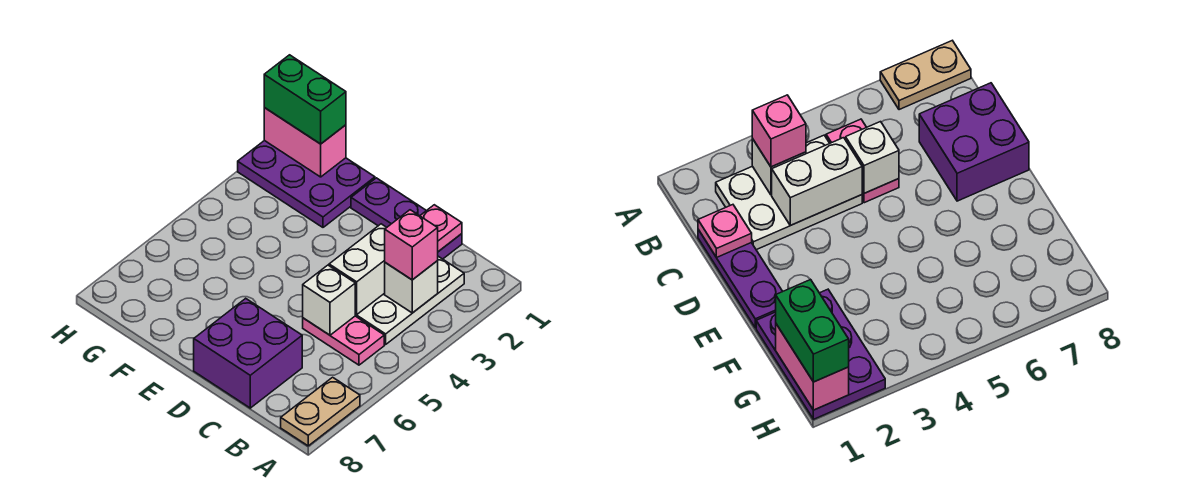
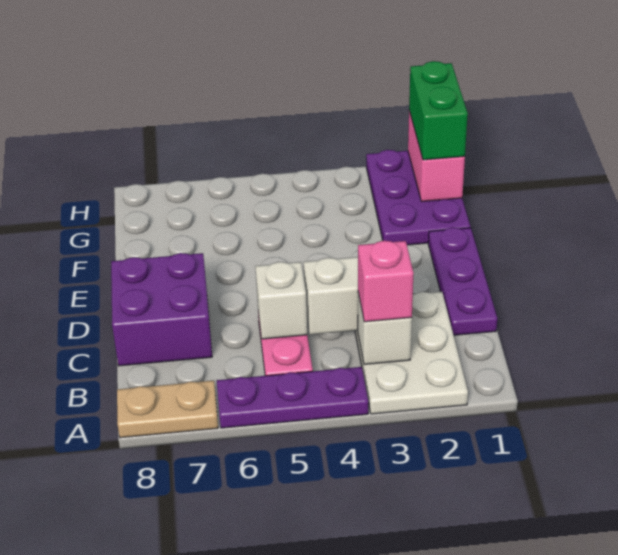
none -> purple plate A4:A6 level 1
white plate B2:C4 level 1 -> white plate A2:C3 level 1
pink plate C1 level 2 -> none

